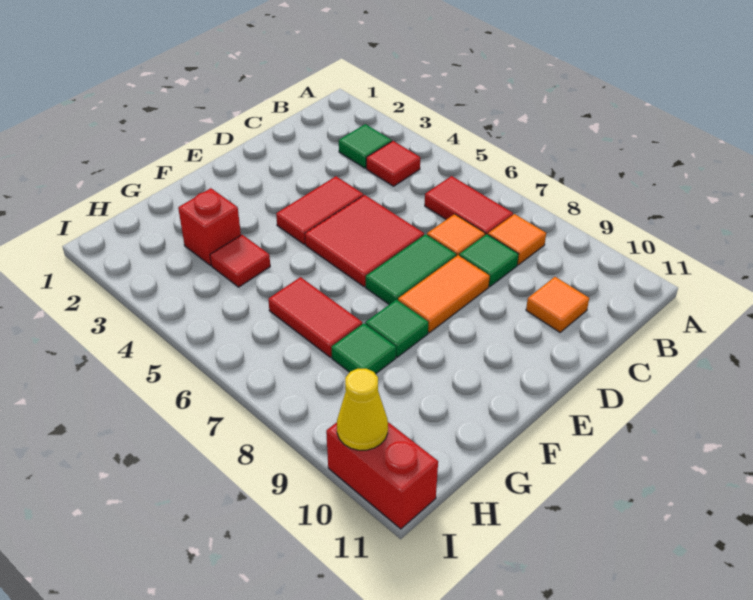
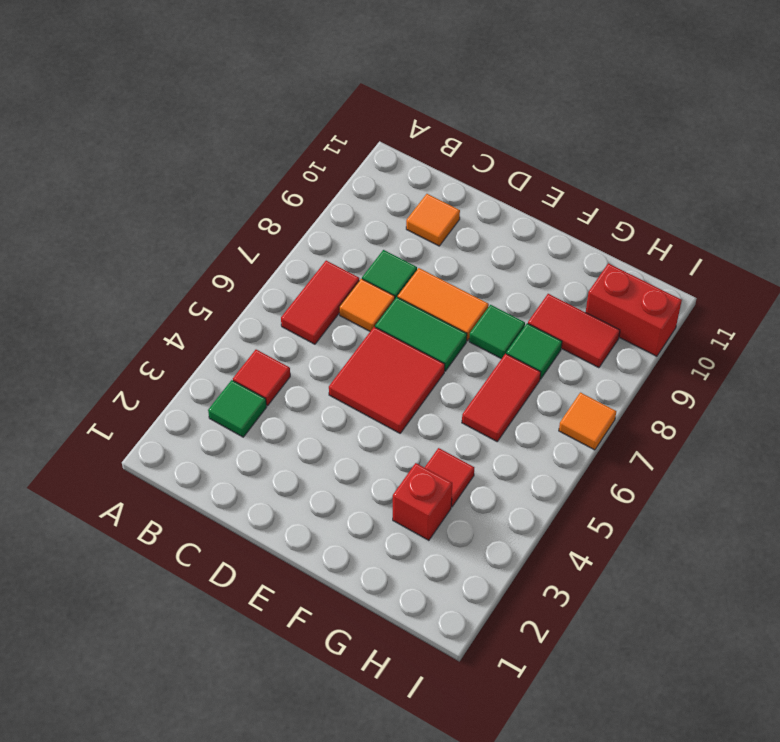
orange tile B8 level 1 -> orange tile I7 level 1
red tile D4:E4 level 1 -> red tile G9:H9 level 1
red brick I10:I11 level 1 -> red brick H10:I10 level 1
yellow cone I10 level 2 -> none

